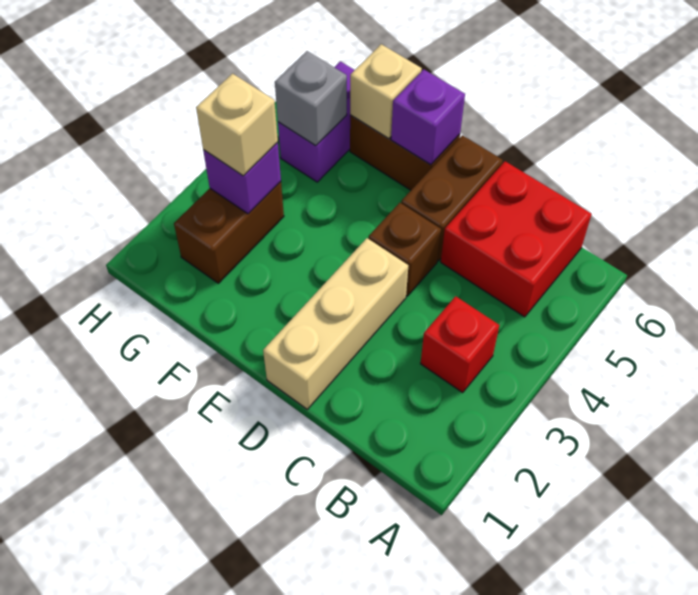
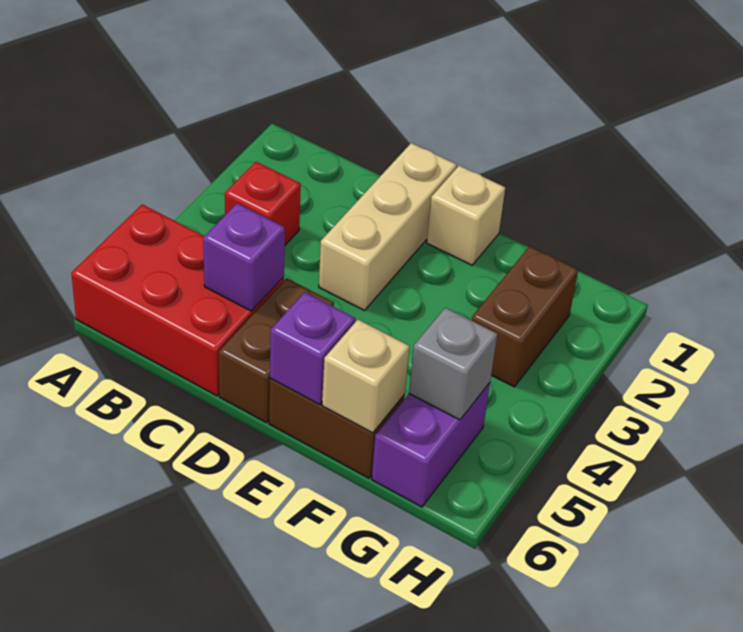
red brick B5:C6 level 1 -> red brick A5:C6 level 1
brown brick D4 level 1 -> none
purple brick G3 level 2 -> purple brick C5 level 2
tan brick G3 level 3 -> tan brick E1 level 1

